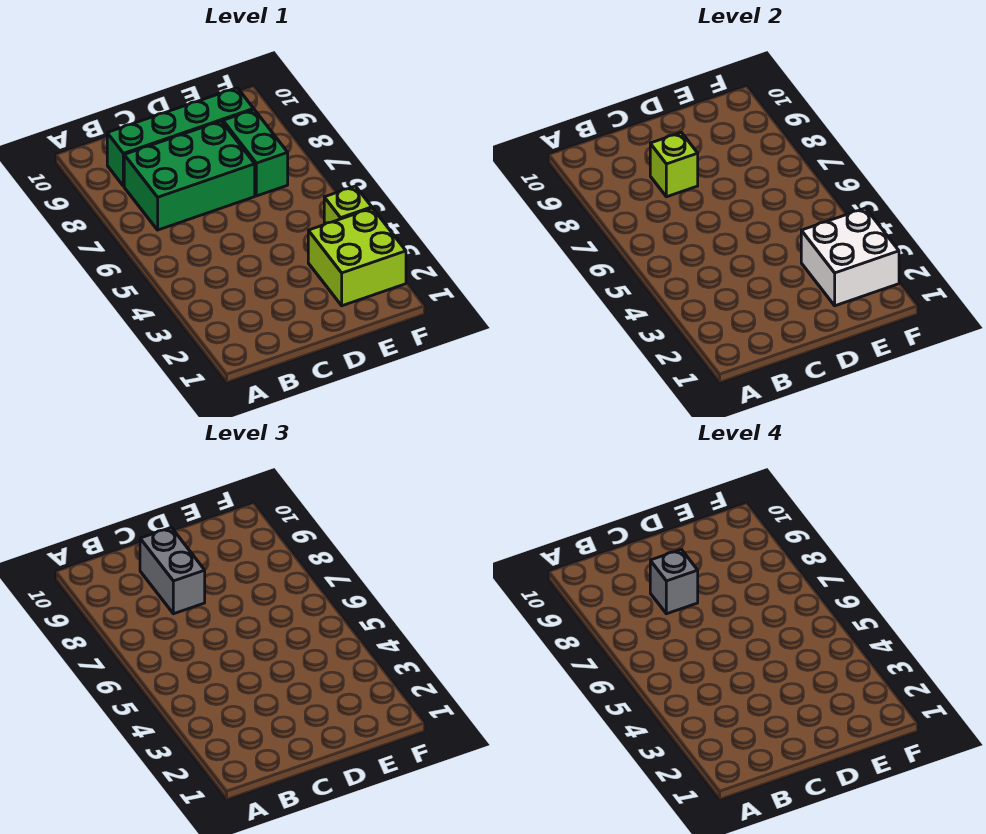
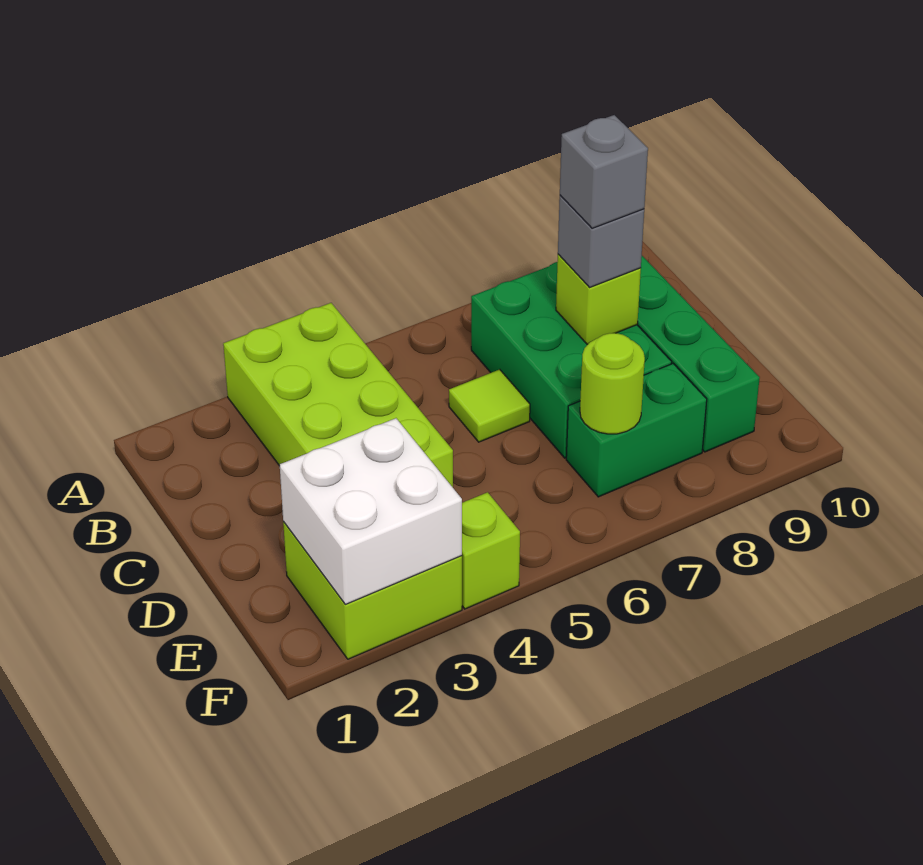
none -> lime brick A3:D4 level 1
none -> lime tile C6 level 1
grey brick C8:C9 level 3 -> grey brick C8 level 3
none -> lime round brick E7 level 2

